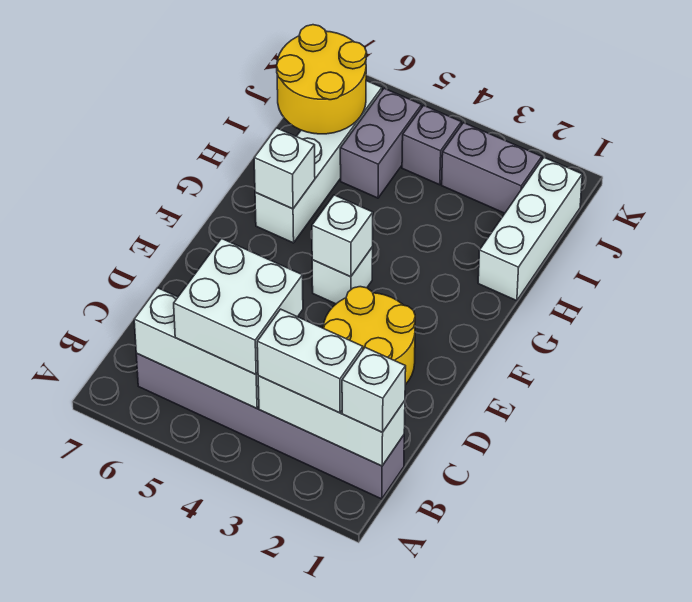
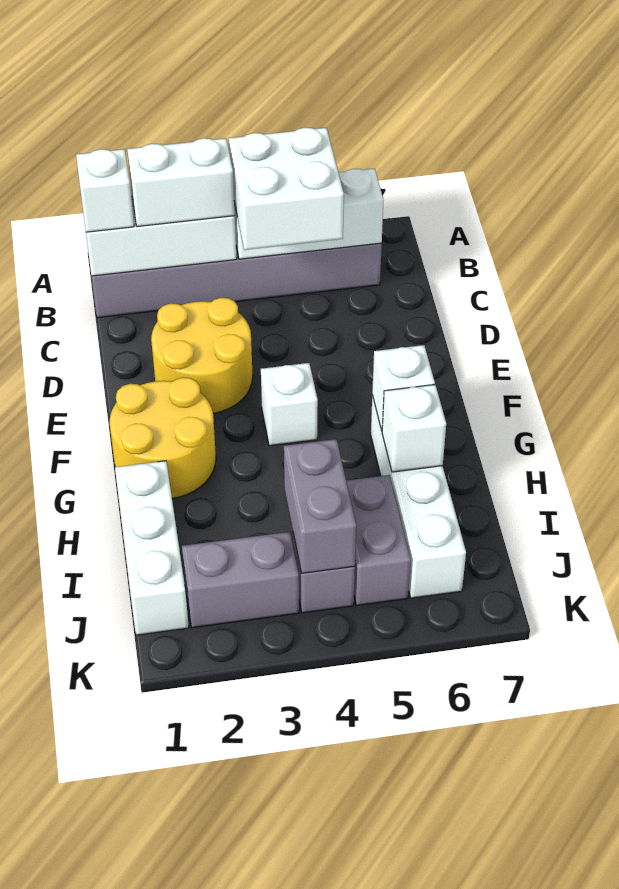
white brick F4 level 2 -> white brick H6 level 2
none -> grey brick I4:J4 level 2
yellow round brick I6:J7 level 2 -> yellow round brick F1:G2 level 1

